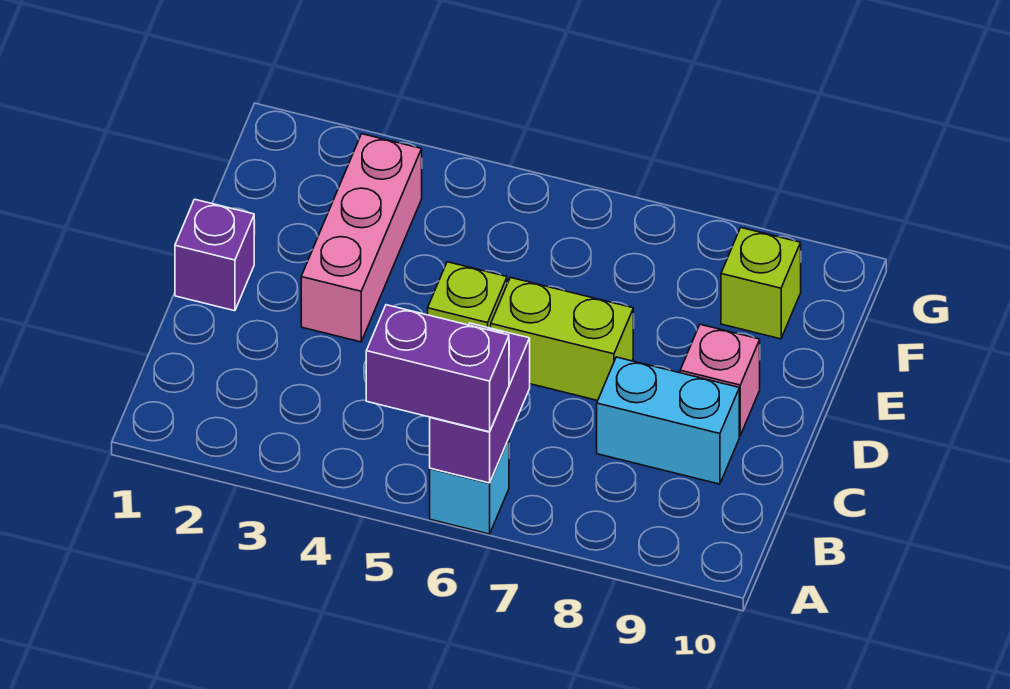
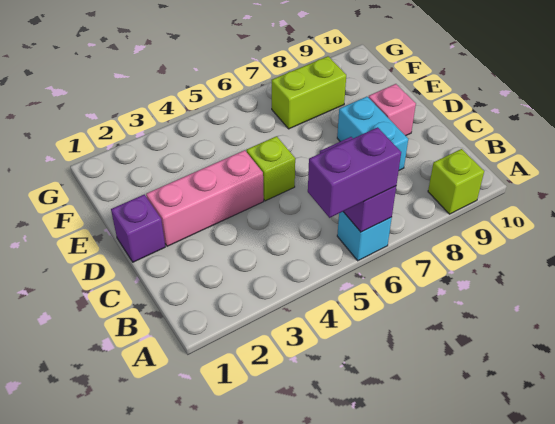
cyan brick C8:C9 level 1 -> cyan brick C8:D8 level 1
pink brick D3:F3 level 1 -> pink brick D2:D4 level 1
lime brick D6:D7 level 1 -> lime brick F7:F8 level 1
lime brick F9 level 1 -> lime brick A9 level 1

